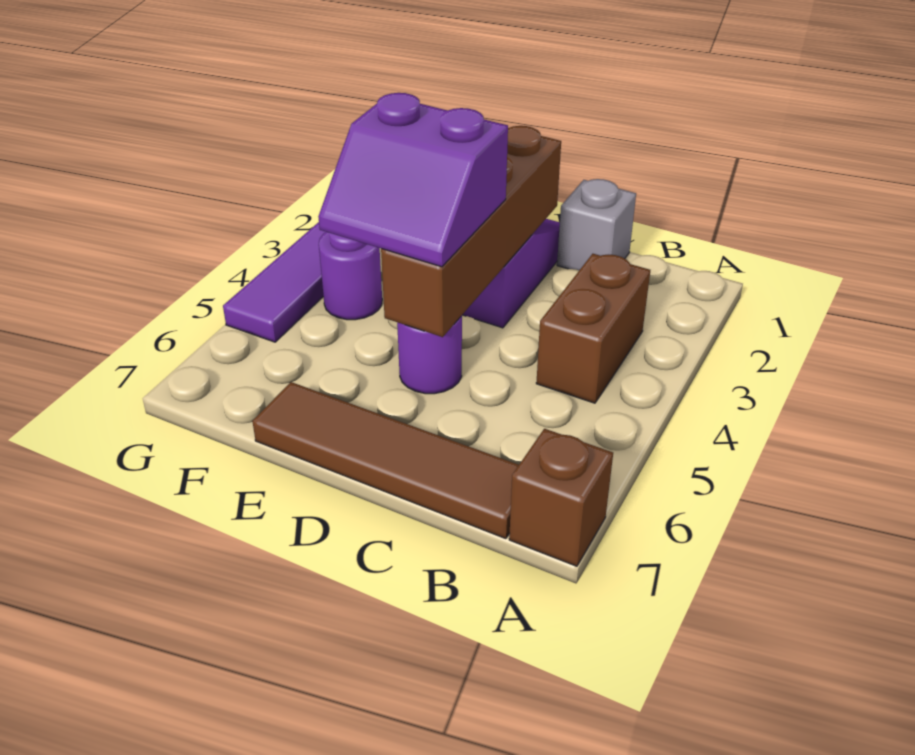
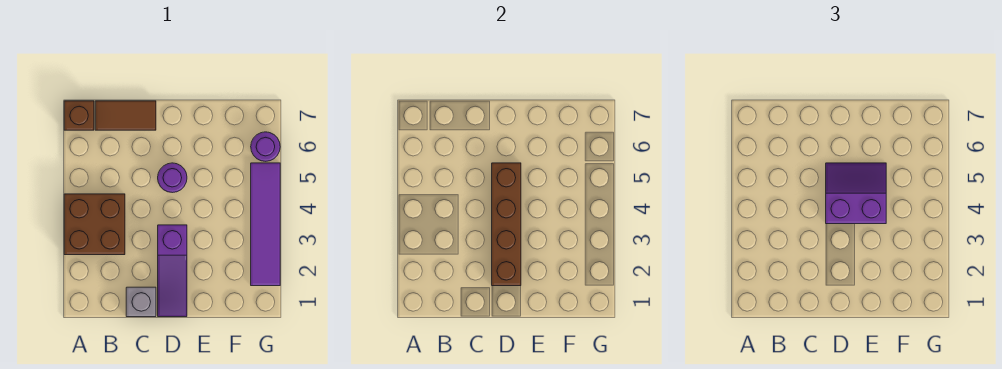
brown brick B3:B4 level 1 -> brown brick A3:B4 level 1
brown tile B7:E7 level 1 -> brown tile B7:C7 level 1
purple round brick F4 level 1 -> purple round brick G6 level 1

